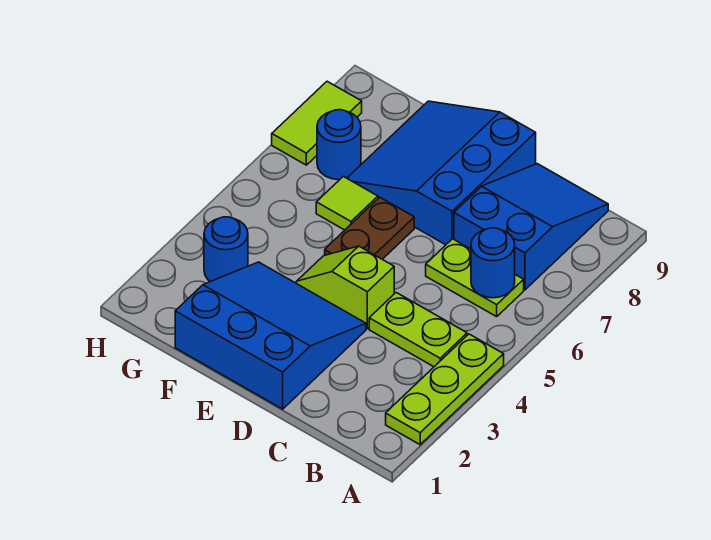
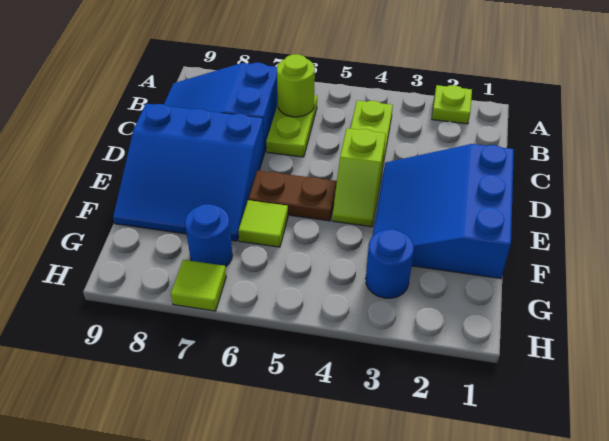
lime plate A2:A4 level 1 -> lime plate A2 level 1
blue round brick B6 level 2 -> lime round brick B6 level 2
lime tile H7:H8 level 1 -> lime tile H7 level 1

